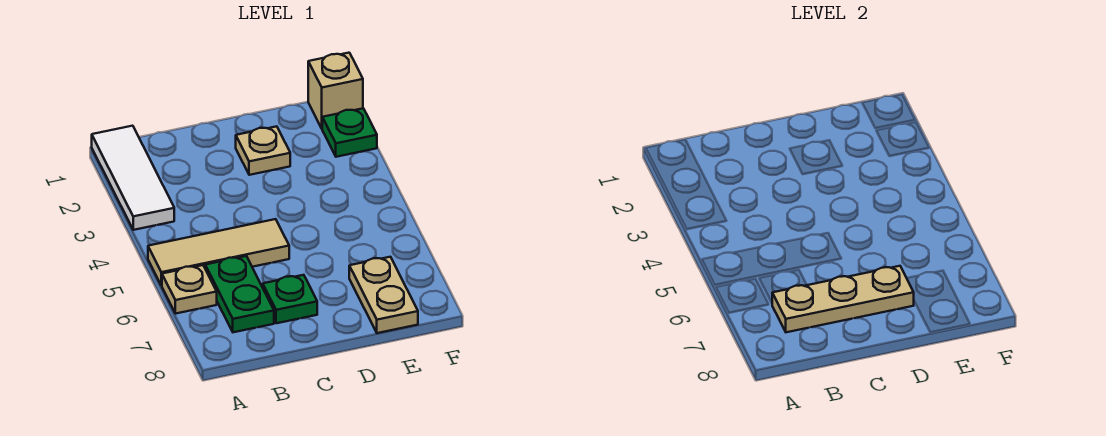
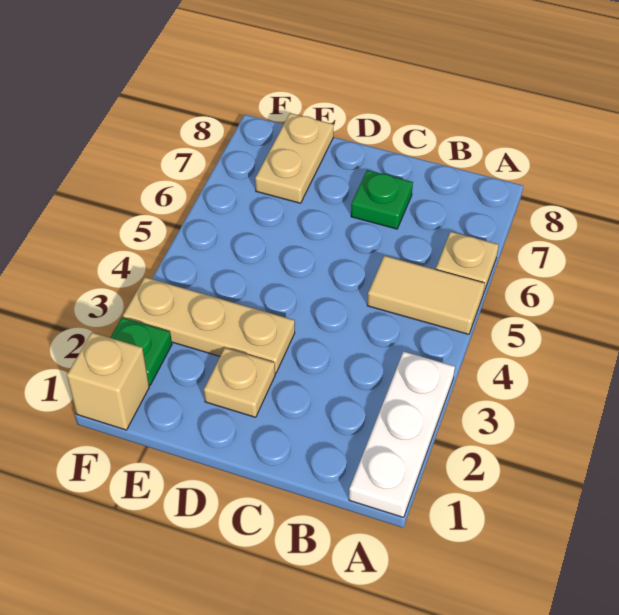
white tile A1:A3 level 1 -> white plate A1:A3 level 1
tan tile A5:C5 level 1 -> tan tile A5:B5 level 1
green plate B6:B7 level 1 -> none
tan plate B7:D7 level 2 -> tan plate D3:F3 level 1

